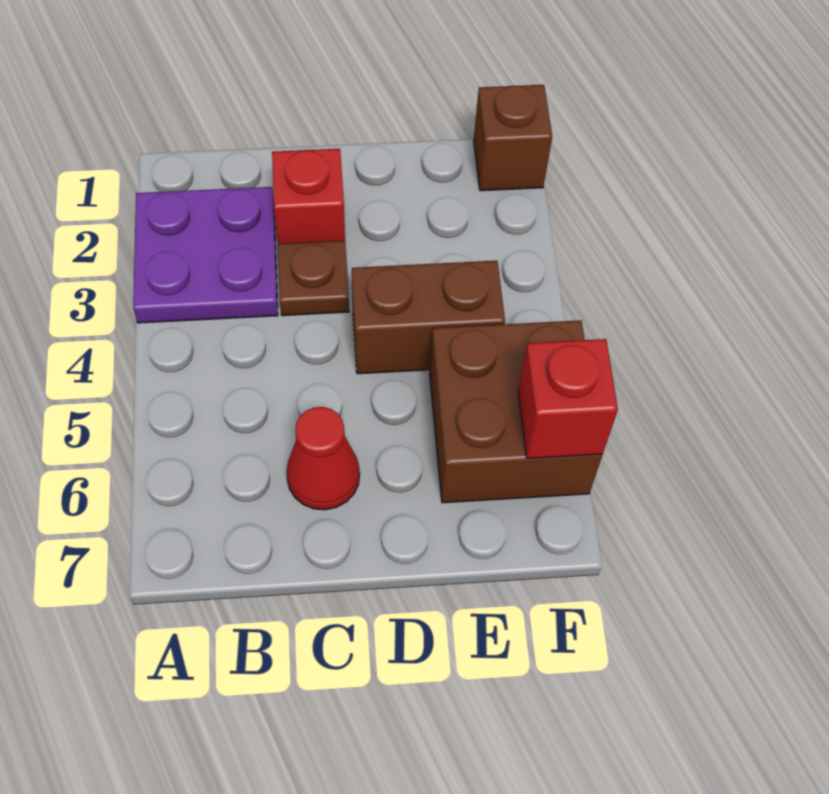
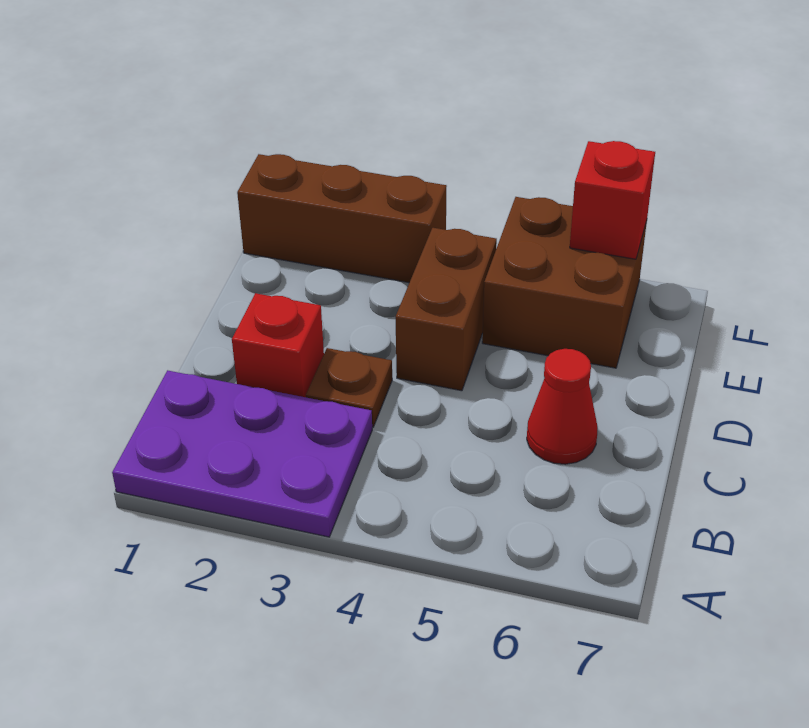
purple plate A2:B3 level 1 -> purple plate A1:B3 level 1
brown brick F1 level 1 -> brown brick F1:F3 level 1

